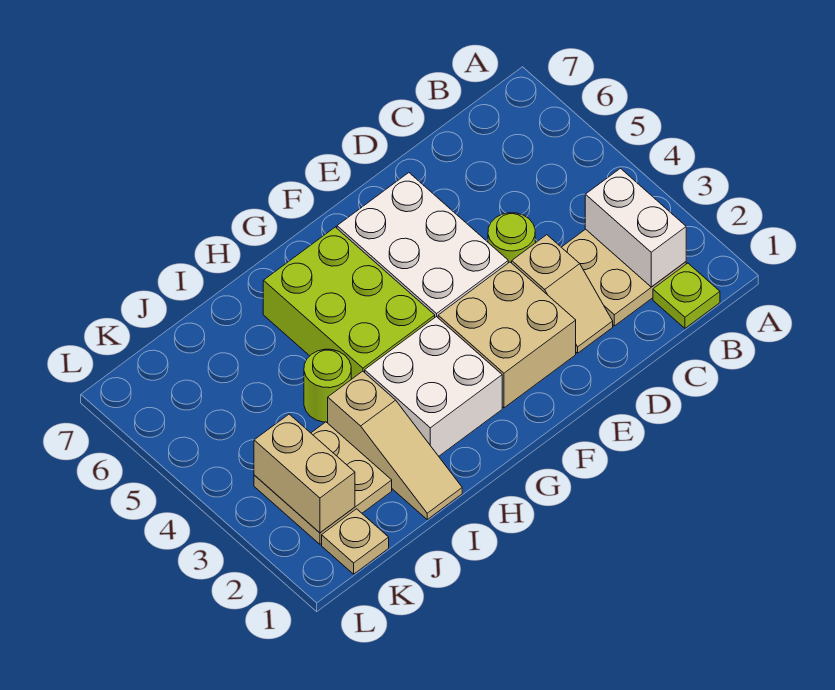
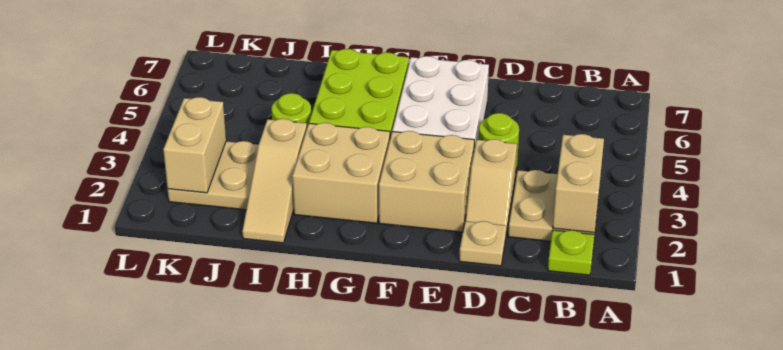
white brick B2:B3 level 2 -> tan brick B2:B3 level 2
white brick G2:H3 level 1 -> tan brick G2:H3 level 1
tan plate K1 level 1 -> tan plate D1 level 1

